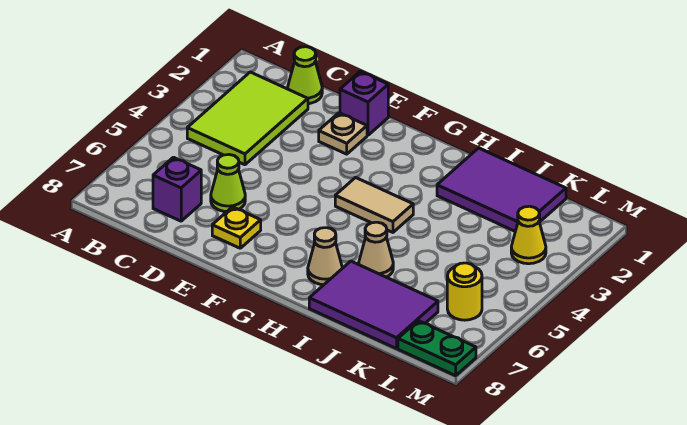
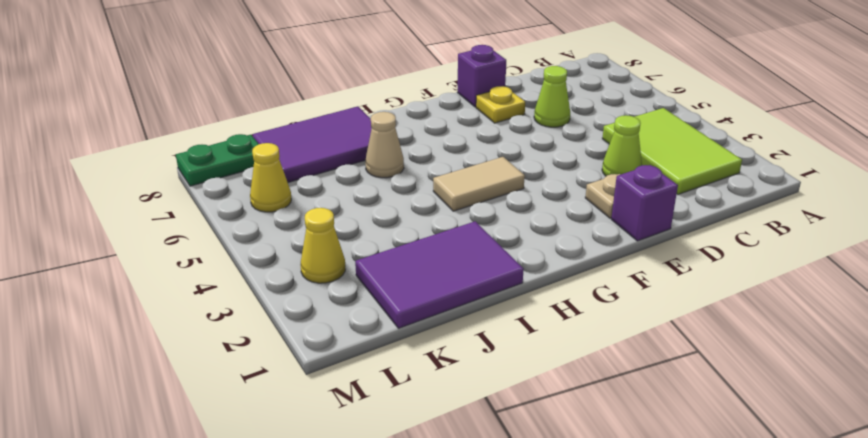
lime cone C1 level 1 -> lime cone D3 level 1
purple brick C7 level 1 -> purple brick E8 level 1
tan cone H7 level 1 -> none
yellow round brick L6 level 1 -> yellow cone L6 level 1

